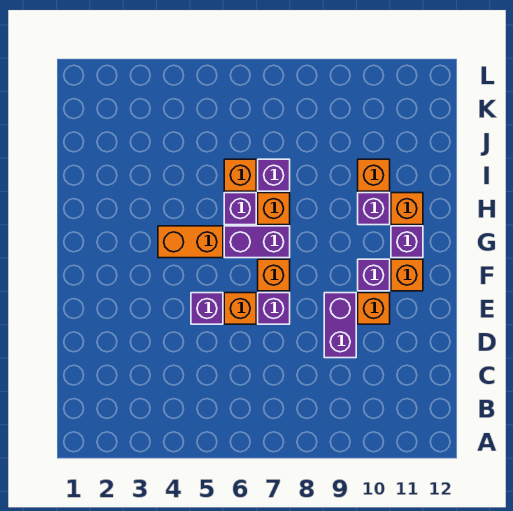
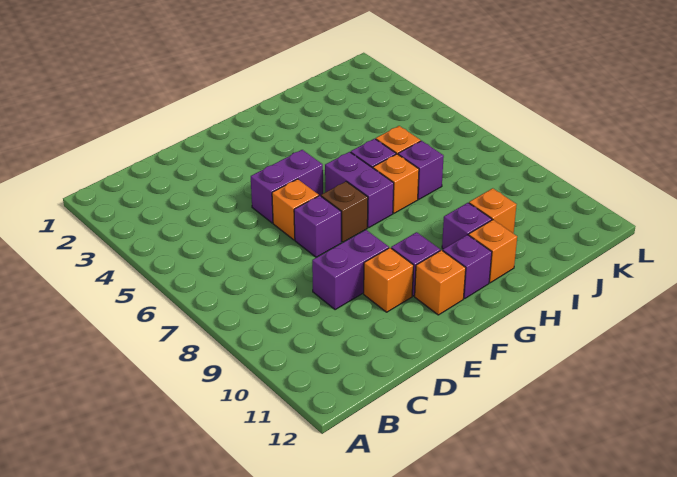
purple brick E5 level 1 -> purple brick E5:F5 level 1
orange brick F7 level 1 -> brown brick F7 level 1
orange brick G4:G5 level 1 -> none

